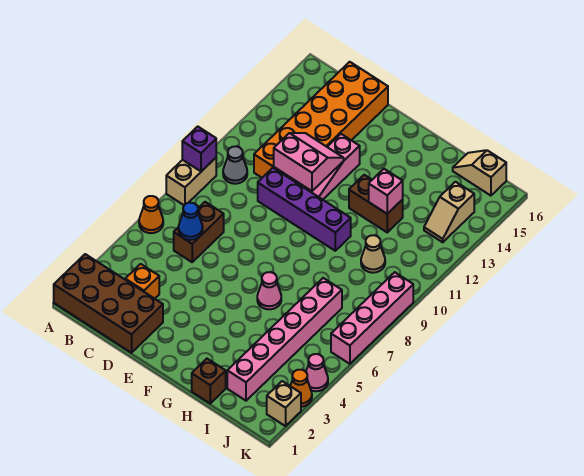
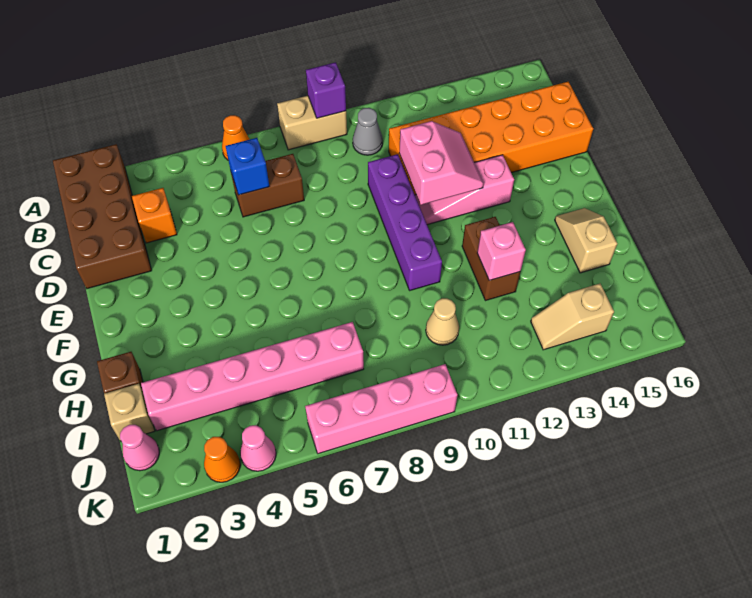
blue cone C6 level 2 -> blue brick C6 level 2
pink cone G6 level 1 -> pink cone J1 level 1
tan slope I16:J16 level 1 top J -> tan slope G15:H15 level 1 top H
tan brick K2 level 1 -> tan brick I1 level 1

